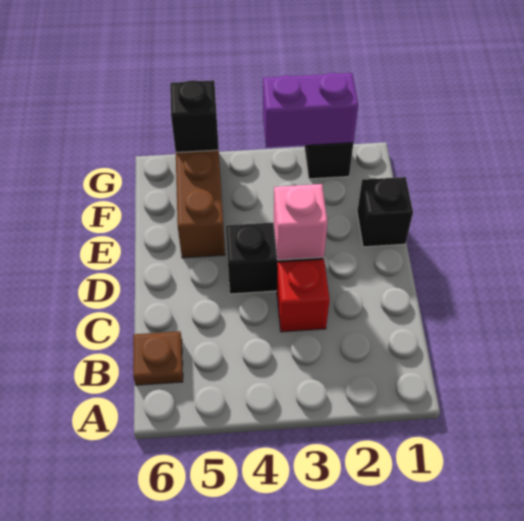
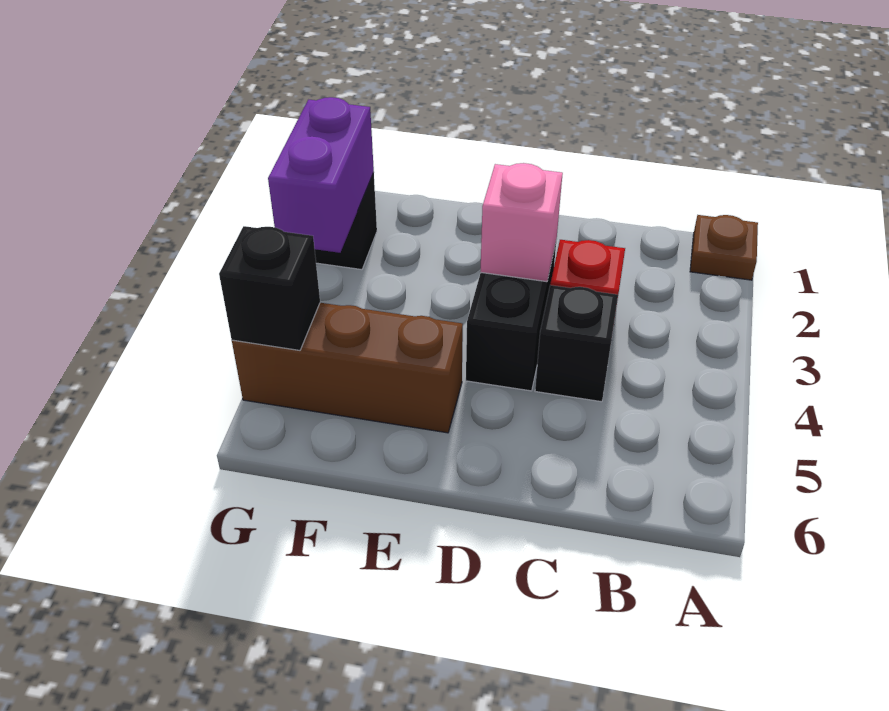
brown plate B6 level 1 -> brown plate A1 level 1
black brick E1 level 1 -> black brick C4 level 1

